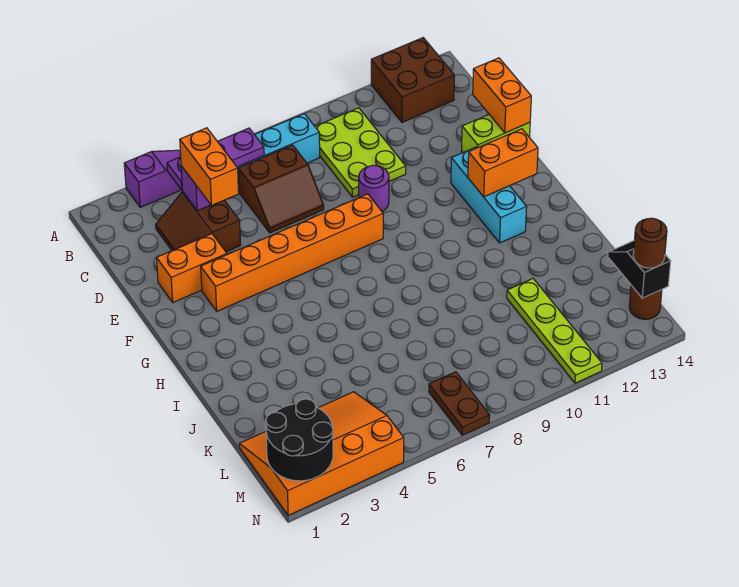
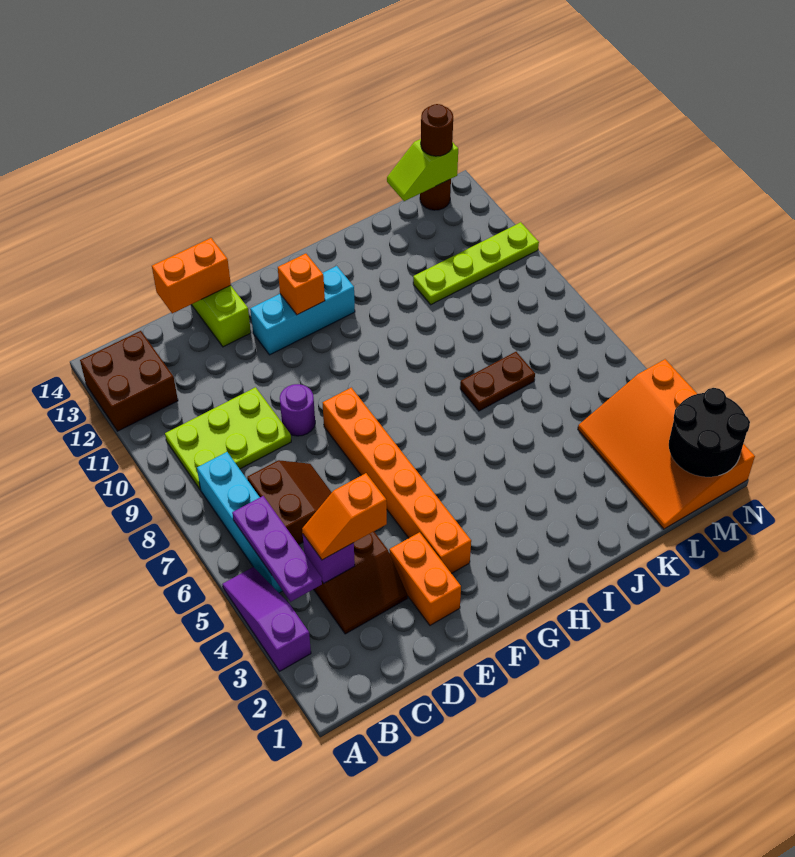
orange brick C4:D4 level 3 -> orange slope C4:D4 level 3 top D
orange brick G12:G13 level 2 -> orange brick G12 level 2
black slope L14:M14 level 2 top M -> lime slope L14:M14 level 2 top M
brown plate M7:N7 level 1 -> brown plate J7:K7 level 1

